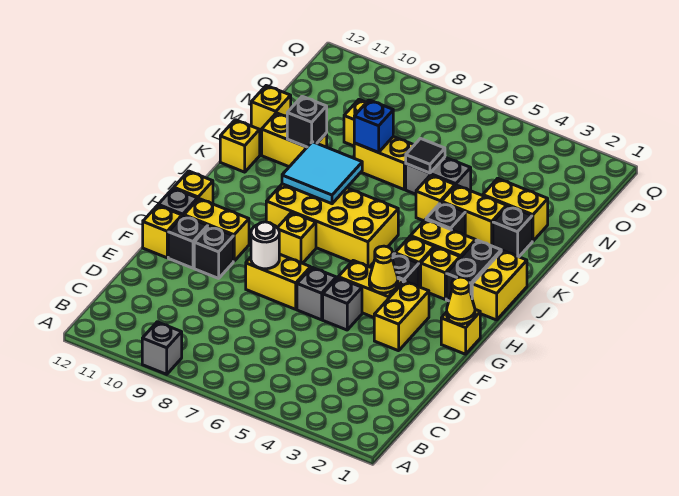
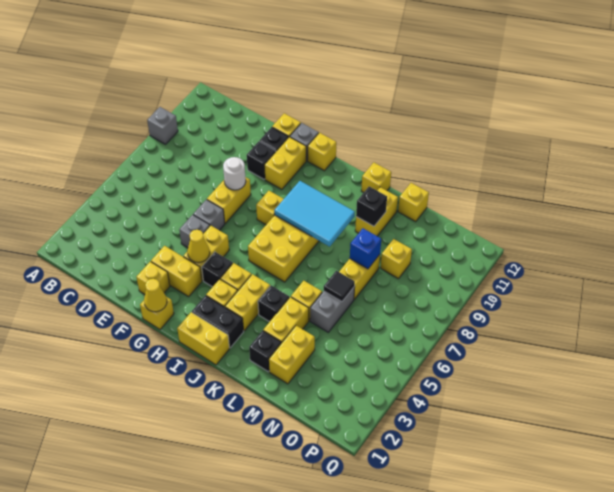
none -> yellow brick F2 level 1
cyan tile J8:K9 level 2 -> cyan tile I8:K9 level 2

